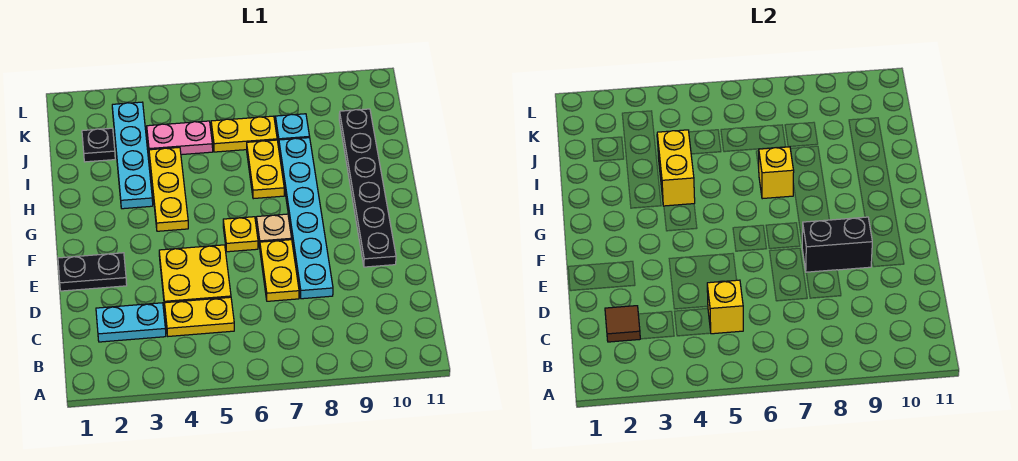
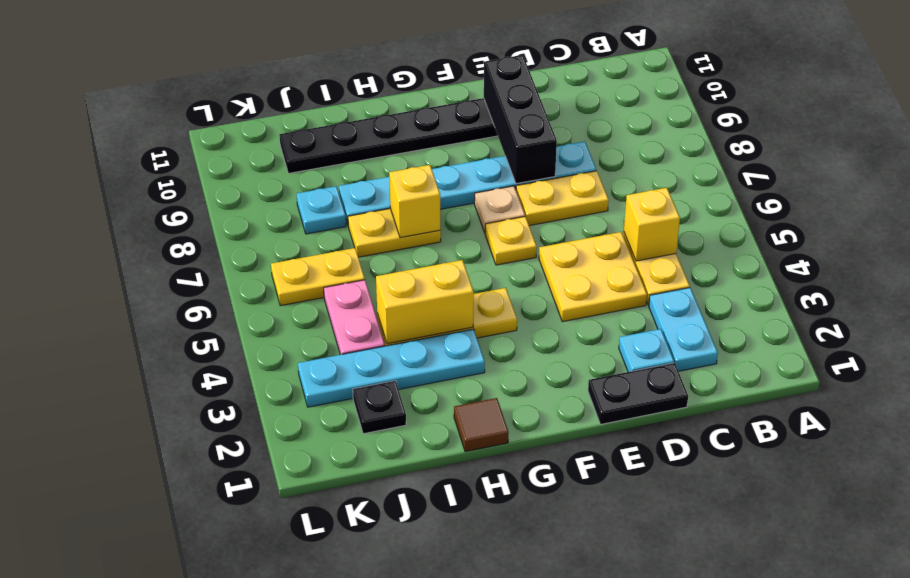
brown tile C2 level 2 -> brown tile H1 level 1
none -> cyan plate D2 level 1
black plate E1:E2 level 1 -> black plate D1:E1 level 1
black brick E8:E9 level 2 -> black brick E8:E10 level 2
yellow plate J6:J7 level 1 -> yellow plate J6:K6 level 1

